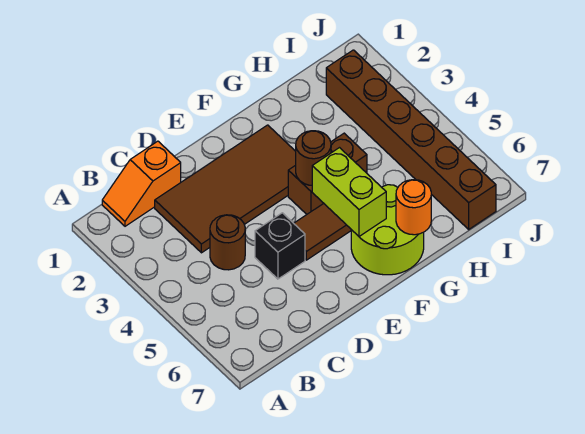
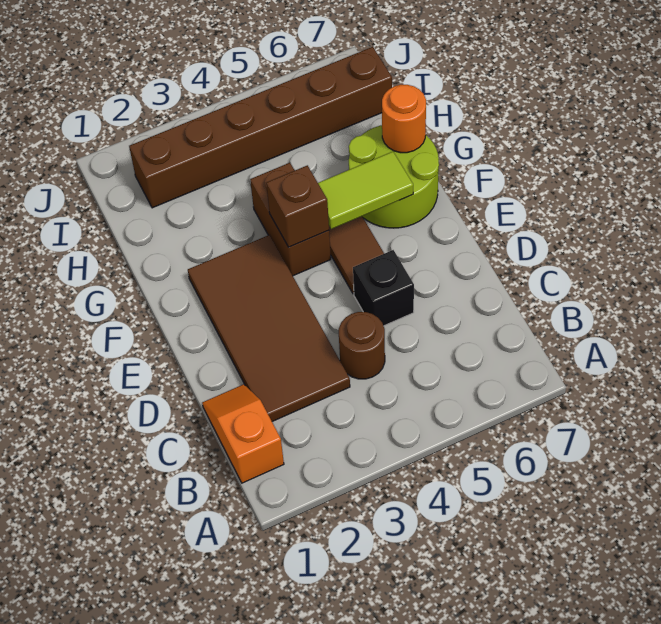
orange slope B1:C1 level 1 top C -> orange slope B1:C1 level 1 top B
brown round brick F4 level 2 -> brown brick F4 level 2
lime brick F5:F6 level 2 -> lime tile F5:F6 level 2

